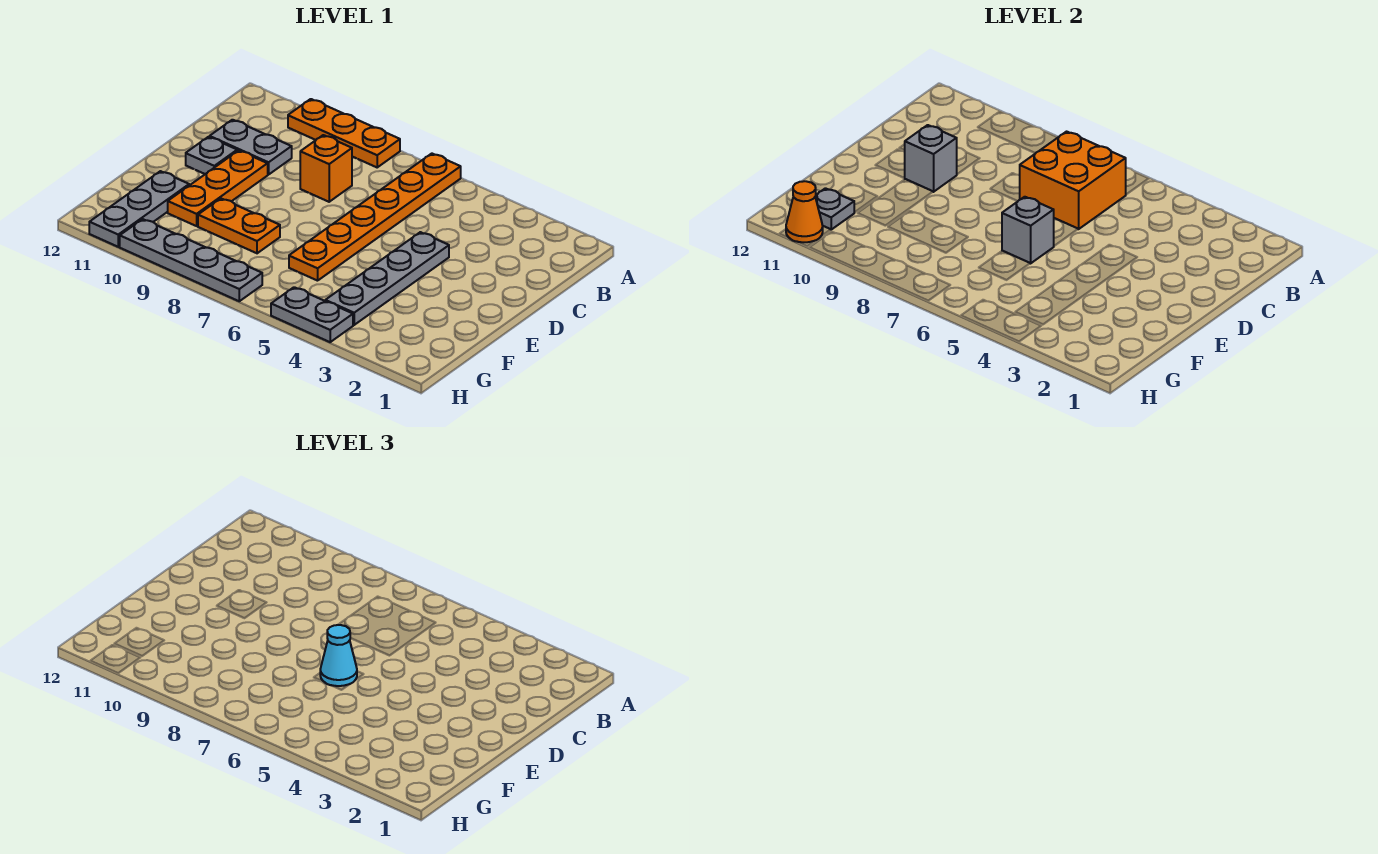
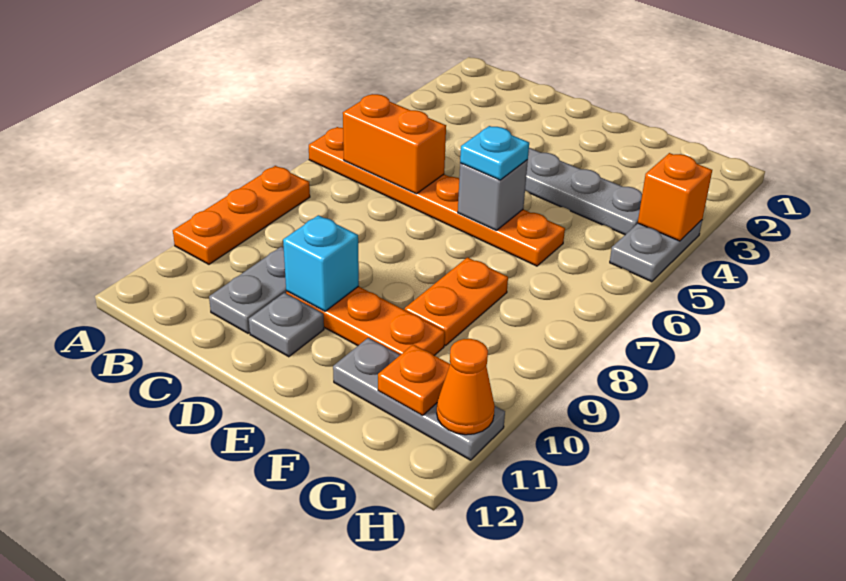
orange brick B6:C7 level 2 -> orange brick B6:C6 level 2
orange brick C8 level 1 -> orange brick H4 level 2
grey brick D10 level 2 -> cyan brick D10 level 2
cyan cone E6 level 3 -> cyan plate E6 level 3
grey plate G11 level 2 -> orange plate G11 level 2
grey plate H7:H10 level 1 -> none

